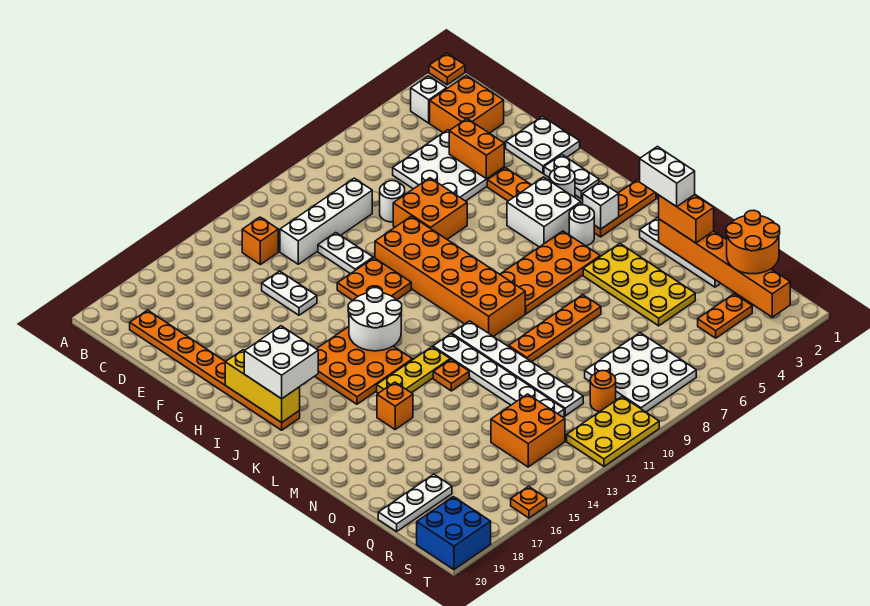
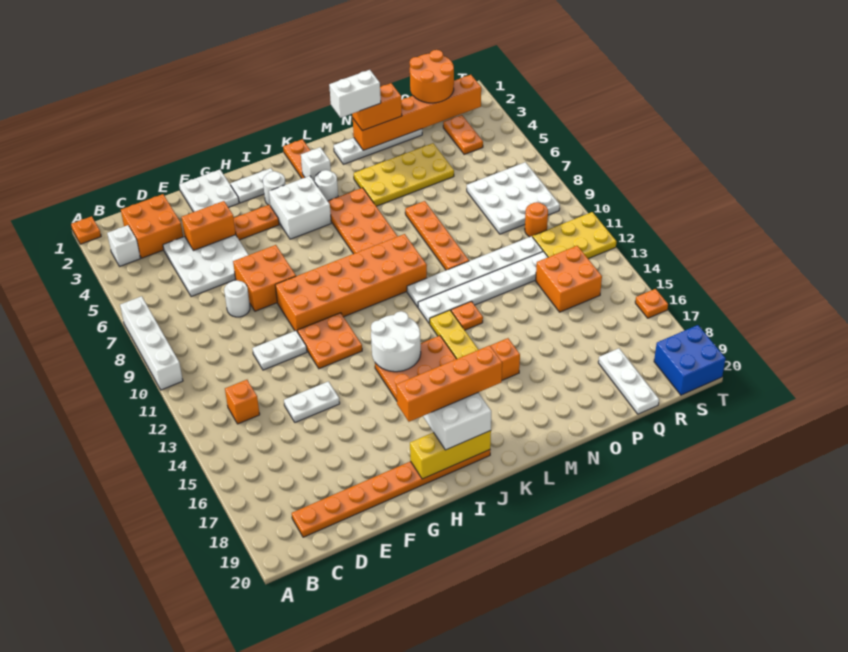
white brick D9:D12 level 1 -> white brick A7:A10 level 1
none -> orange brick H18:K18 level 4
yellow plate S10:T12 level 1 -> yellow plate R11:T12 level 1

